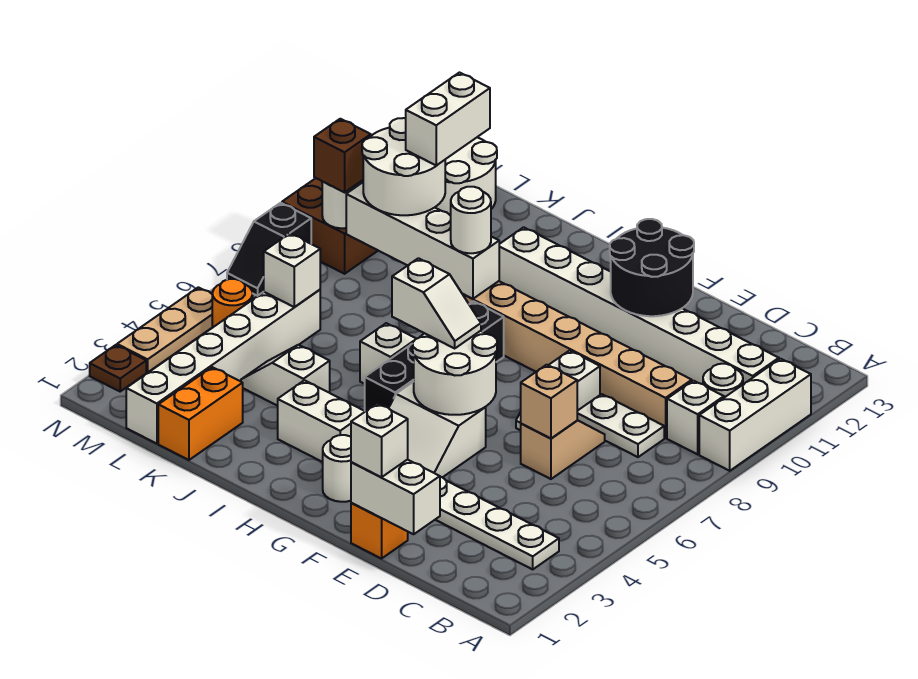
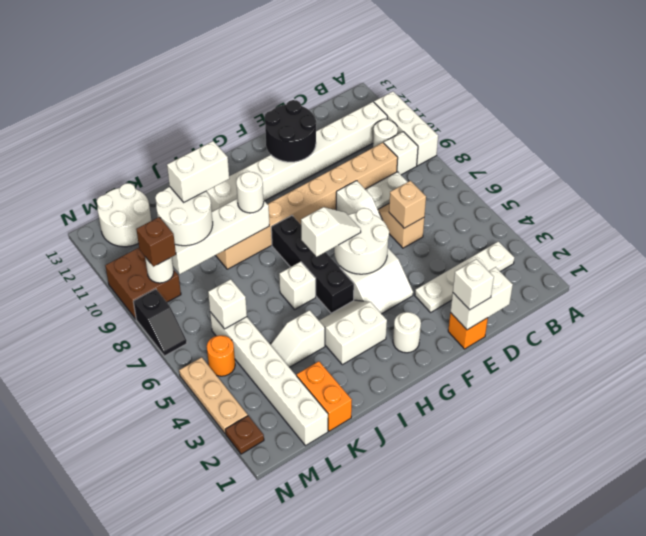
white brick K10:K11 level 4 -> white brick J10:K10 level 4

